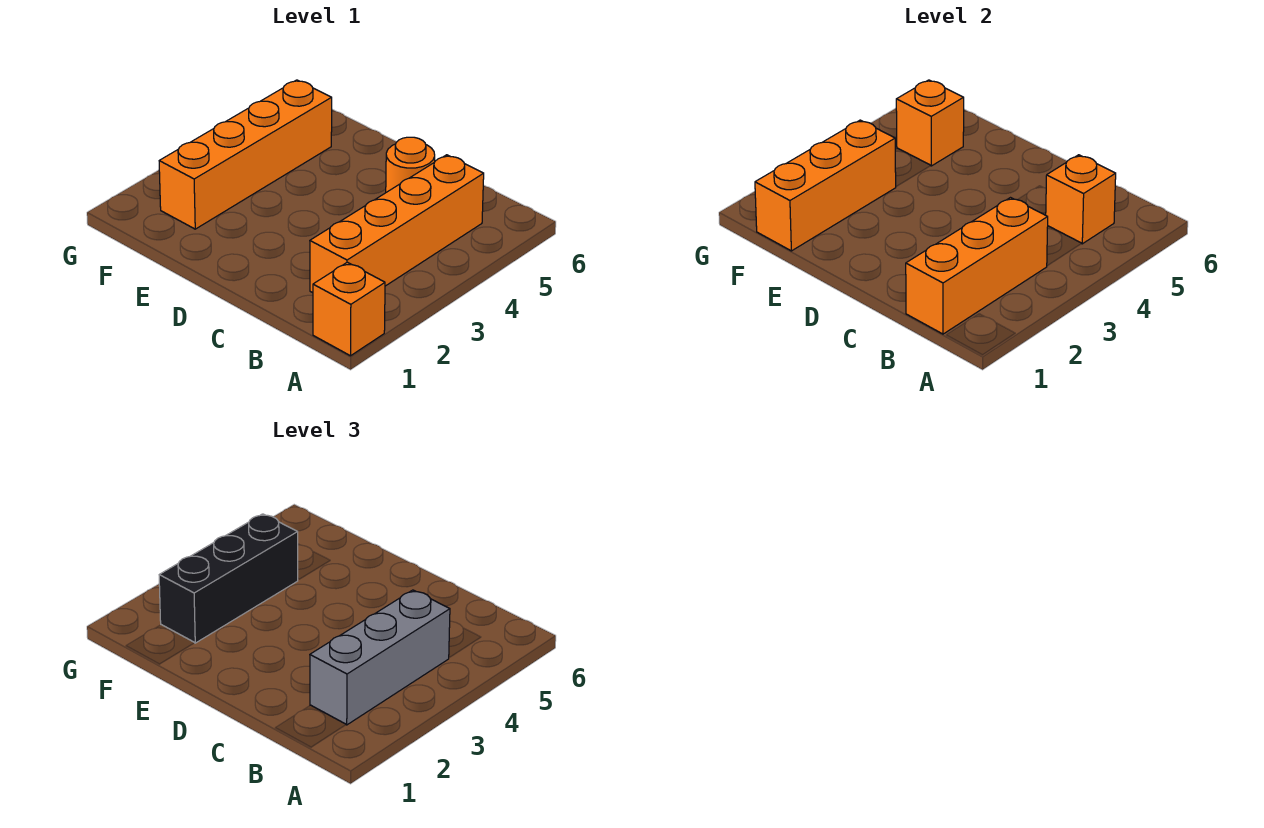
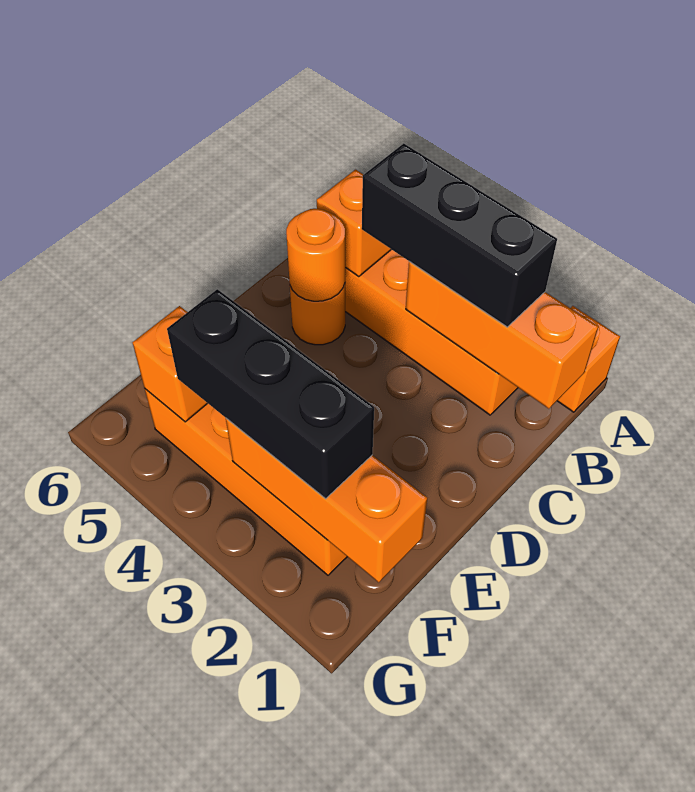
grey brick B2:B4 level 3 -> black brick B2:B4 level 3
none -> orange round brick C5 level 2

